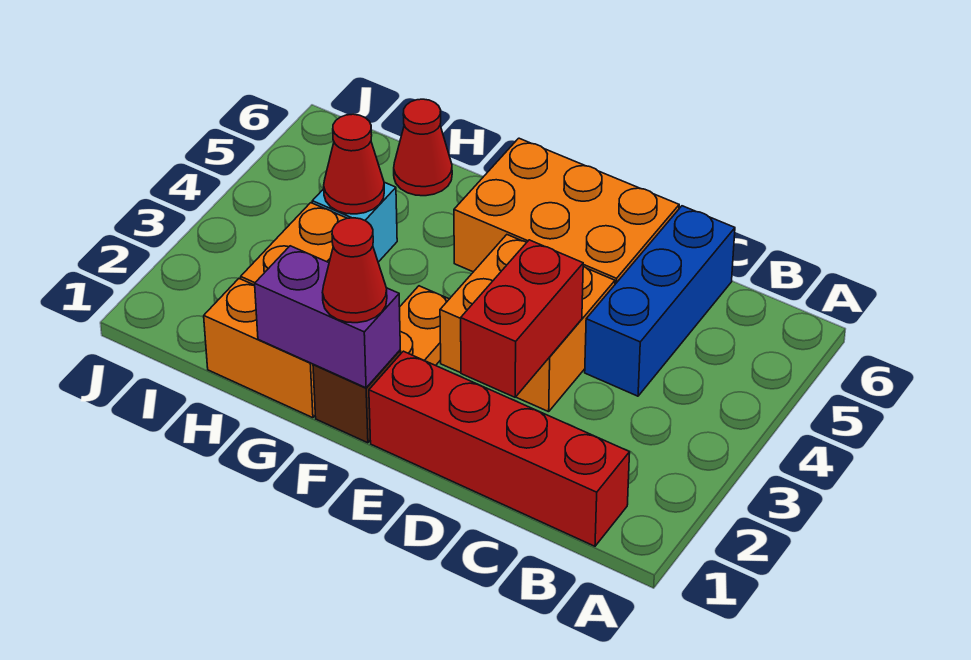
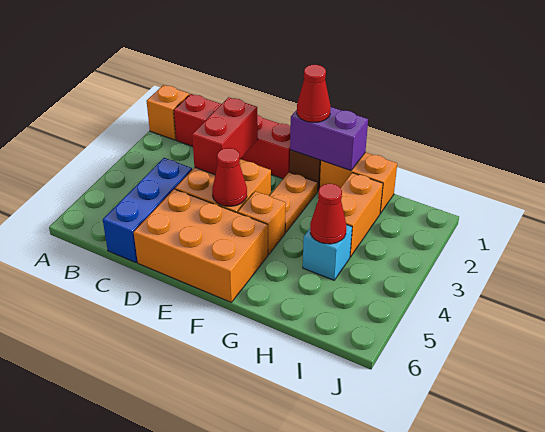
none -> orange brick A1 level 1
none -> orange brick F4 level 1
red cone H6 level 1 -> red cone E4 level 2

